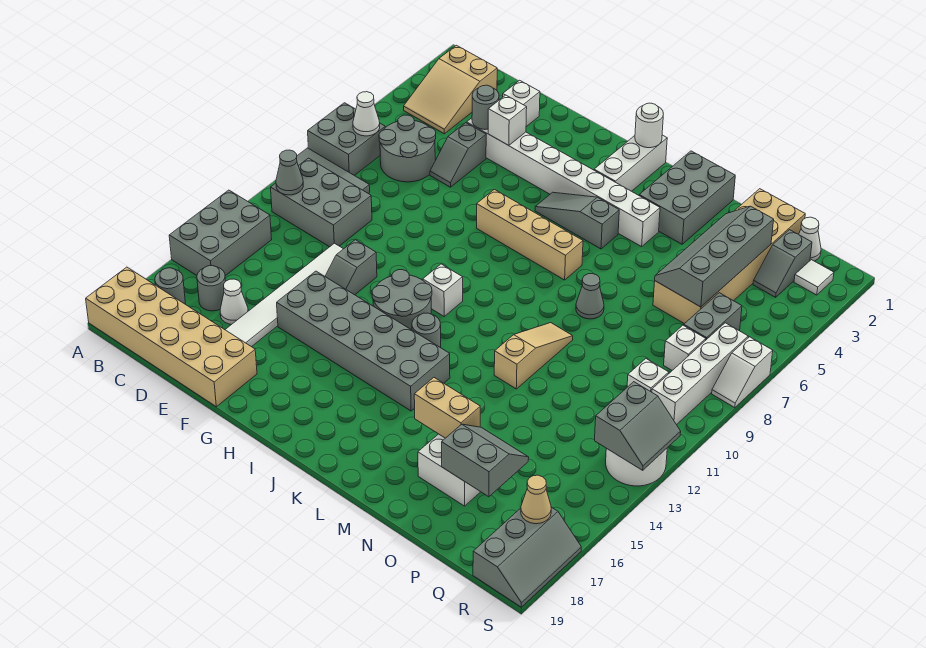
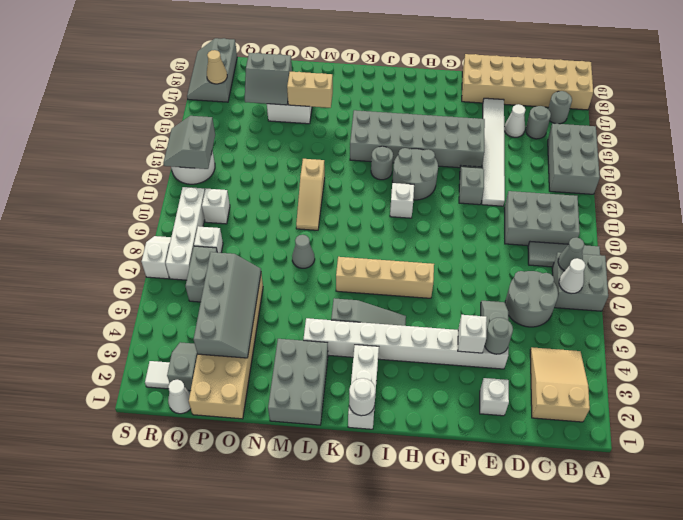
grey cone B11 level 2 -> grey cone B8 level 2

